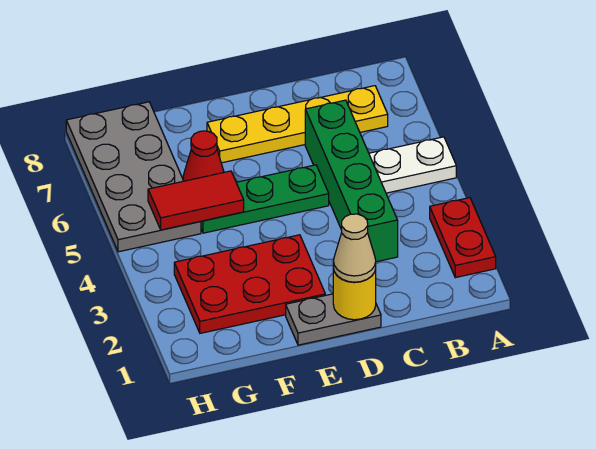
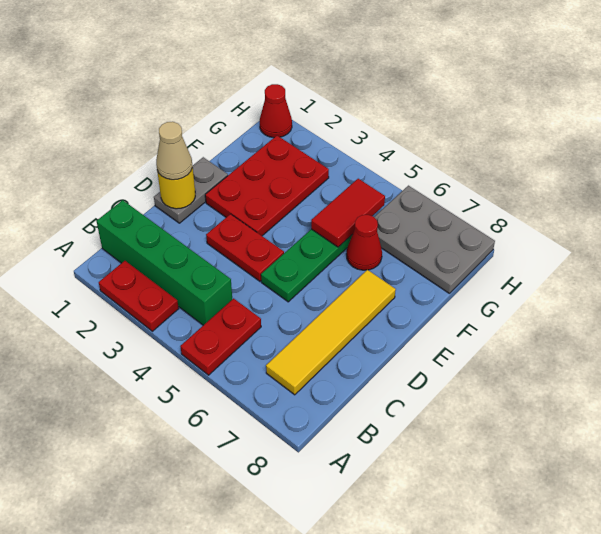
white plate A5:B5 level 1 -> red plate A5:B5 level 1
yellow plate B7:E7 level 1 -> yellow tile B7:E7 level 1
green brick C3:C6 level 1 -> green brick B1:B4 level 1
none -> red plate D3:D4 level 1
grey plate G5:H8 level 1 -> grey plate G6:H8 level 1
none -> red cone H1 level 1

